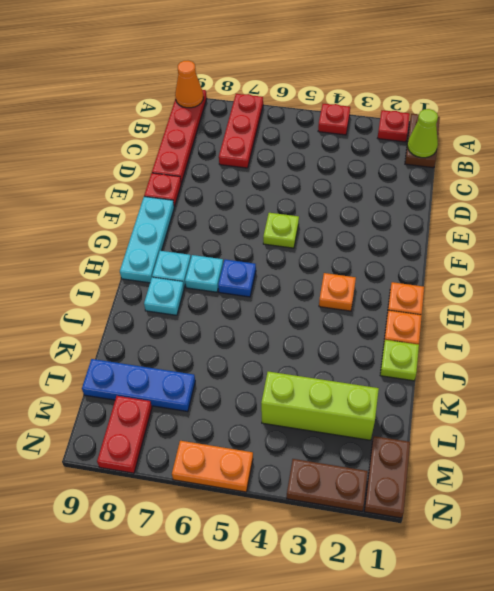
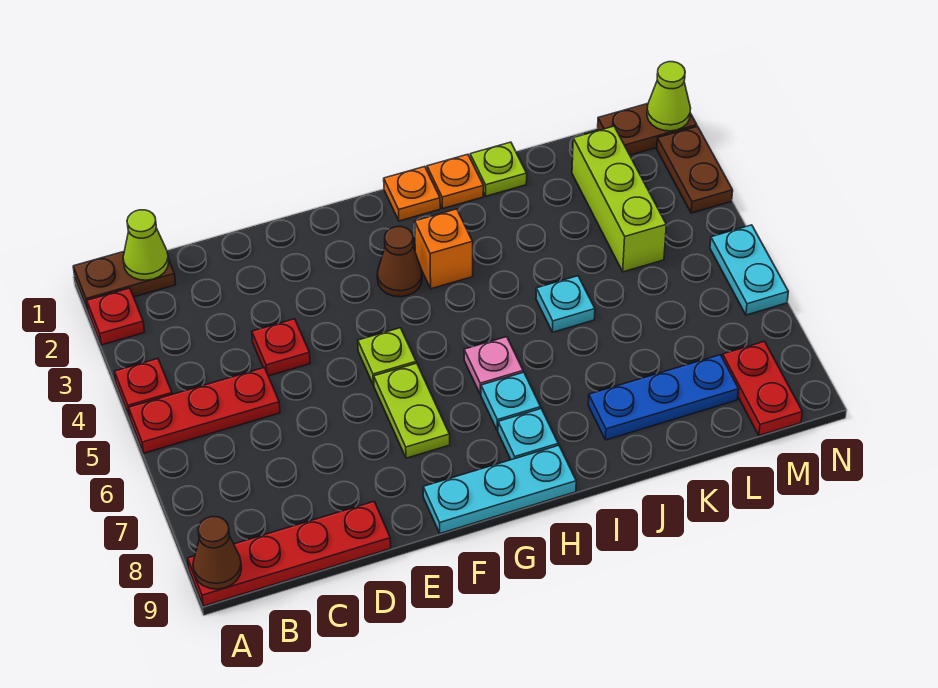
red plate A7:C7 level 1 -> red plate A5:C5 level 1
orange cone A9 level 2 -> brown cone A9 level 2
red plate E9 level 1 -> red plate D4 level 1
none -> lime plate F6:F7 level 1
none -> brown cone G3 level 1
orange plate H3 level 1 -> orange brick H3 level 1
blue plate H6 level 1 -> pink plate H6 level 1
cyan plate I8 level 1 -> cyan plate J5 level 1
blue plate L7:L9 level 1 -> blue plate J8:L8 level 1
red plate M8:N8 level 1 -> red plate M8:M9 level 1
none -> lime cone N1 level 2
orange plate N5:N6 level 1 -> cyan plate N5:N6 level 1

